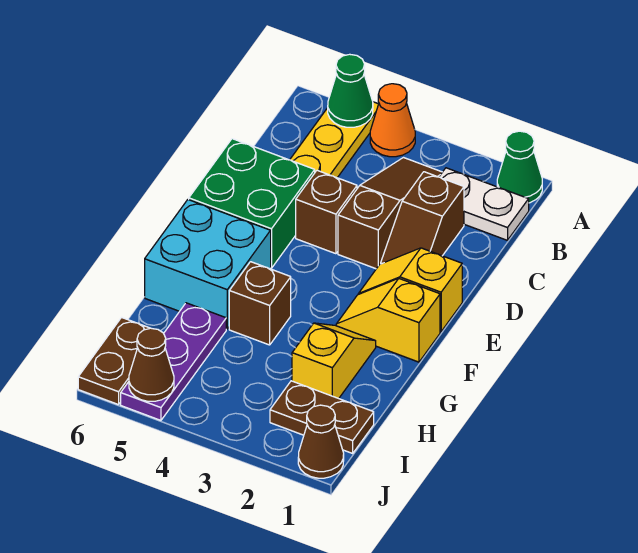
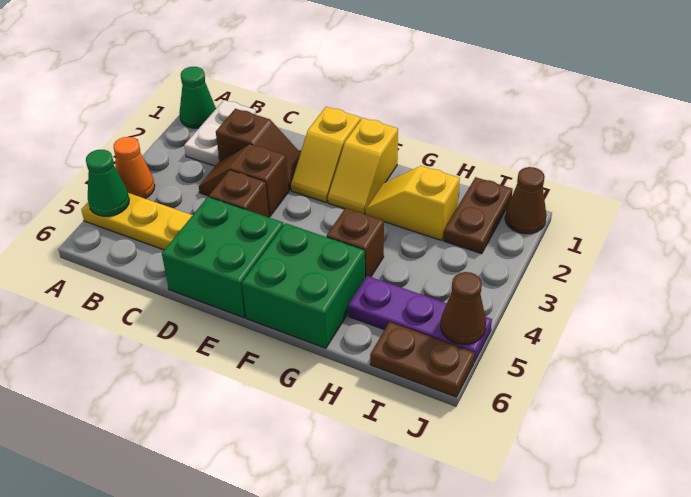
brown slope B3:D3 level 1 top D -> brown slope C3:D3 level 1 top D
cyan brick F5:G6 level 1 -> green brick F5:G6 level 1

